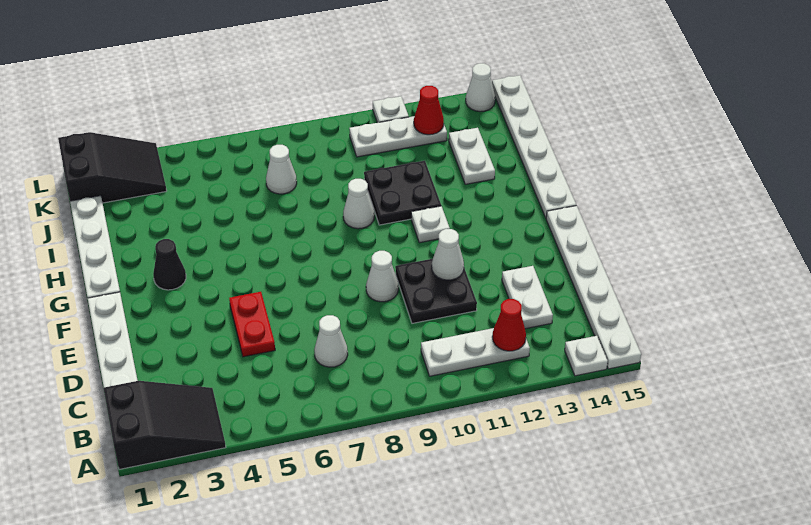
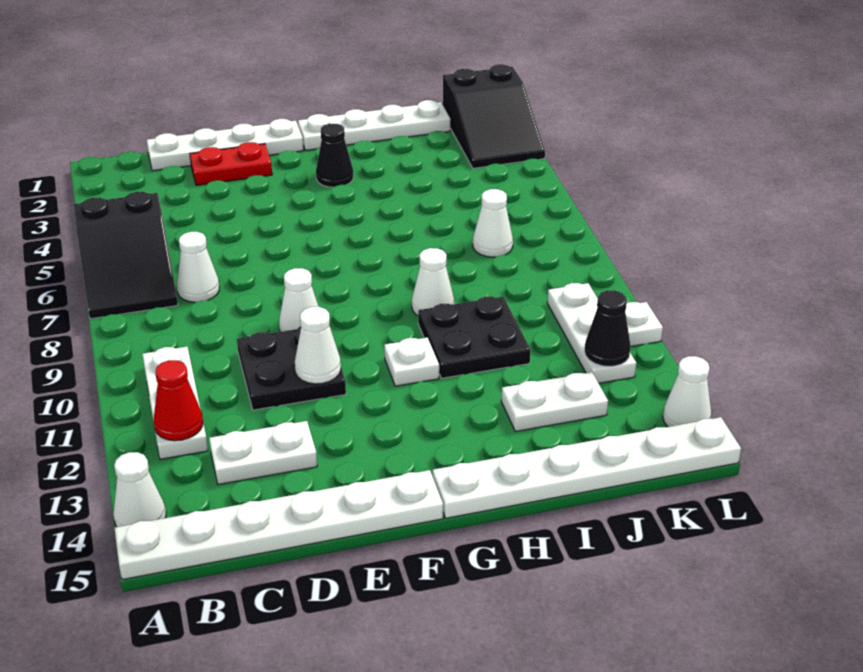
black slope A1:B3 level 1 top 1 -> black slope A5:B7 level 1 top 5
white plate A14 level 1 -> white cone A14 level 1
red plate D5:E5 level 1 -> red plate D2:E2 level 1
red cone K12 level 2 -> black cone K12 level 2

